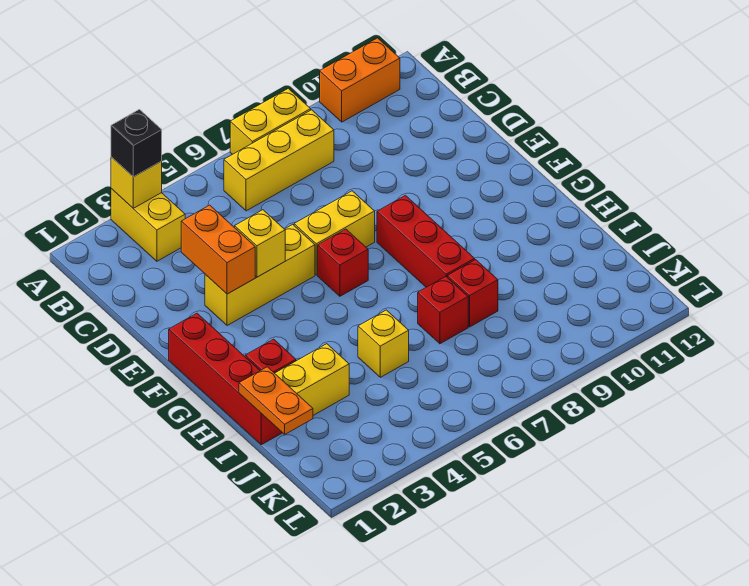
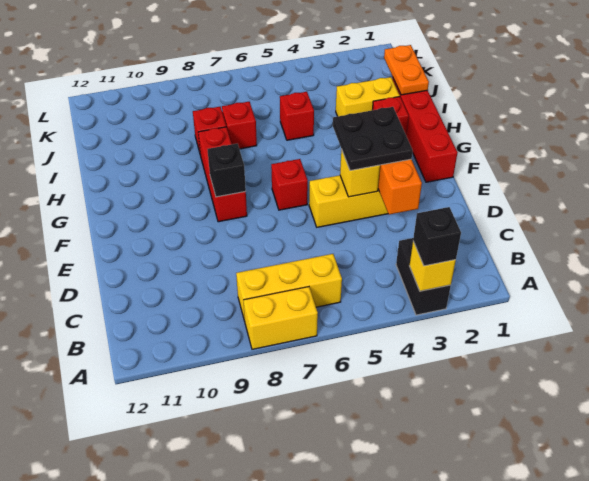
yellow brick A3:B3 level 1 -> black brick A3:B3 level 1
orange brick A10:A11 level 1 -> none
none -> black plate E3:F4 level 3
yellow brick E6:E7 level 1 -> none
none -> black brick F8 level 2
yellow brick I5 level 1 -> red brick I5 level 1

